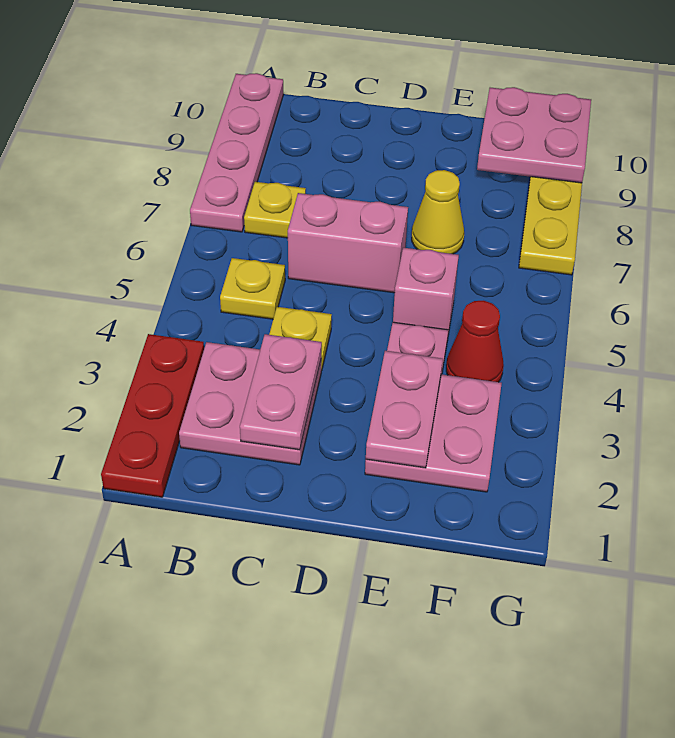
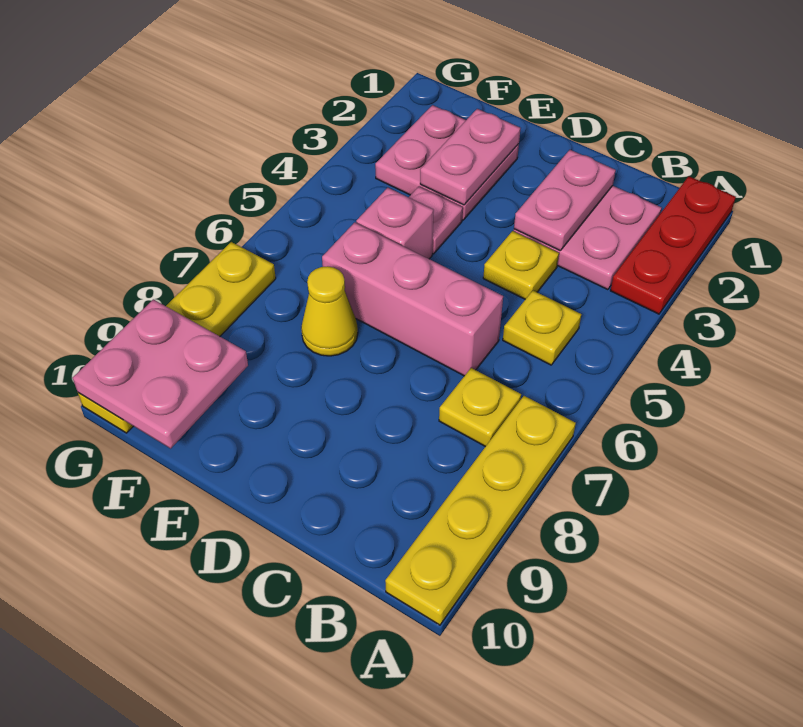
pink plate A7:A10 level 1 -> yellow plate A7:A10 level 1
pink brick C6:D6 level 1 -> pink brick C6:E6 level 1
red cone F4 level 1 -> none

